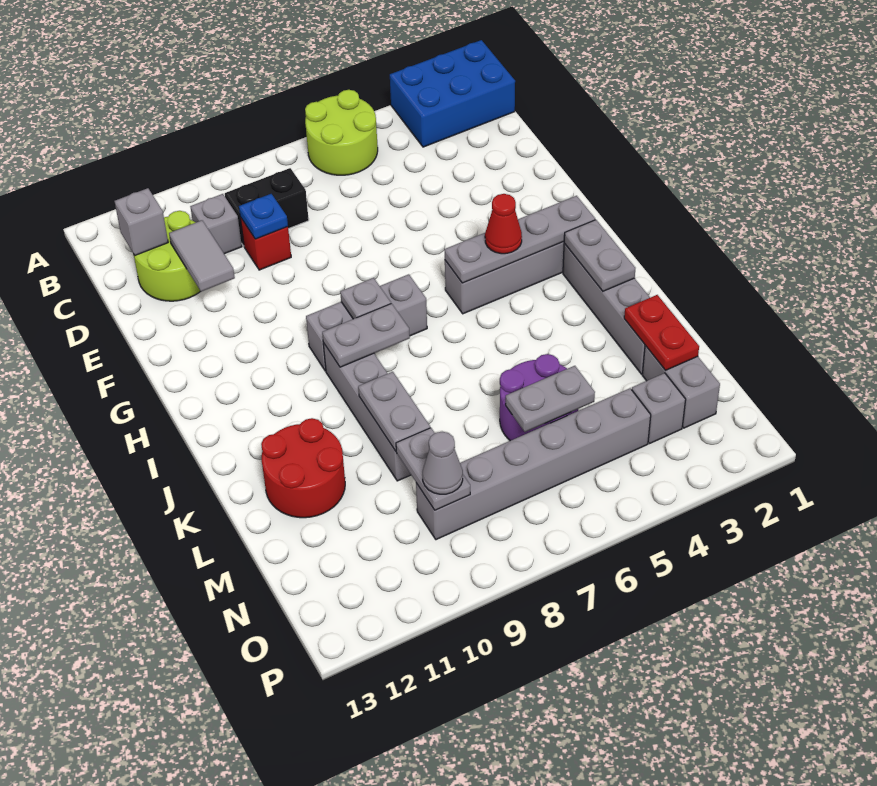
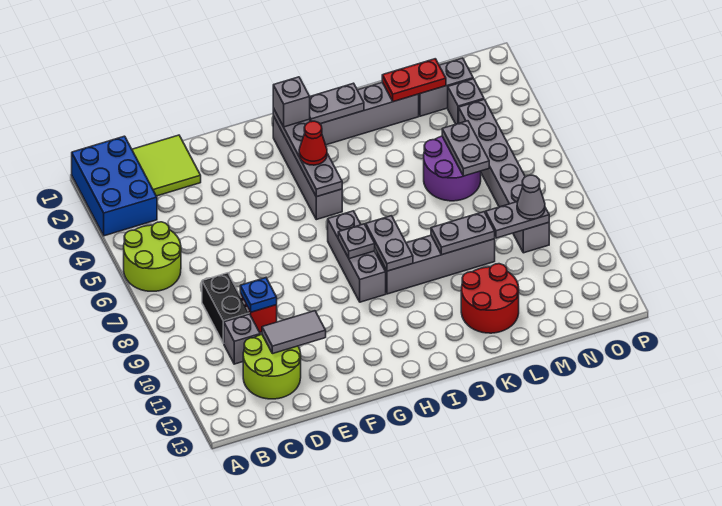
none -> lime tile C1:D2 level 1
grey brick C12 level 2 -> grey brick H2 level 3

